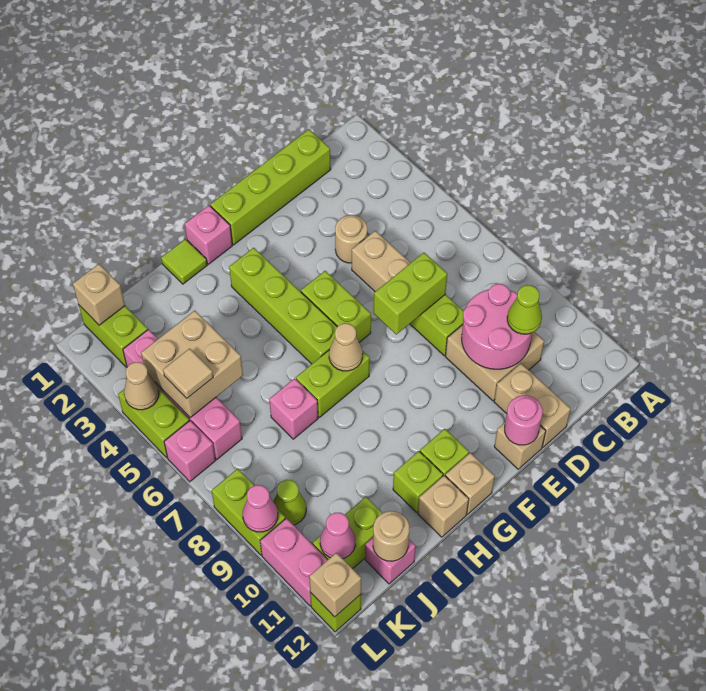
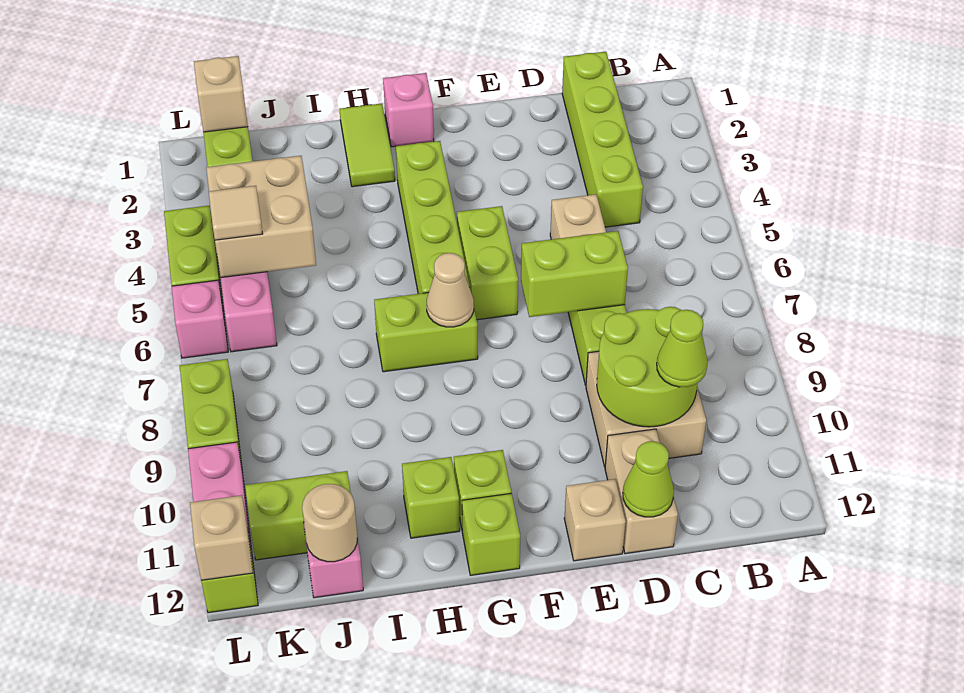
lime brick C1:F1 level 1 -> lime brick C1:C4 level 1
pink round brick C9:D10 level 2 -> lime round brick C9:D10 level 2
tan round brick D4 level 1 -> none
pink round brick E12 level 2 -> none
tan brick G12 level 1 -> lime brick G12 level 1
lime tile H1 level 1 -> lime tile H1:H2 level 1
tan brick H12 level 1 -> none
pink brick I7 level 1 -> none
lime cone K9 level 1 -> lime cone D12 level 2
pink cone K11 level 2 -> none
tan cone L4 level 2 -> none
pink cone L9 level 2 -> none

